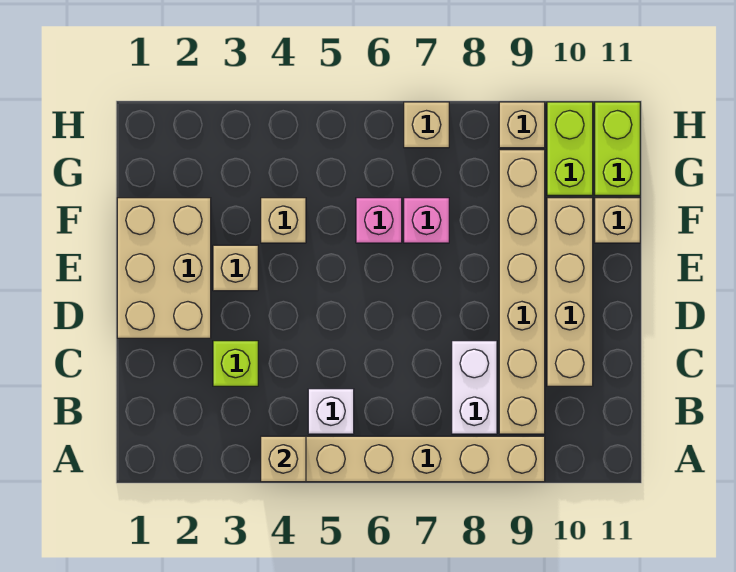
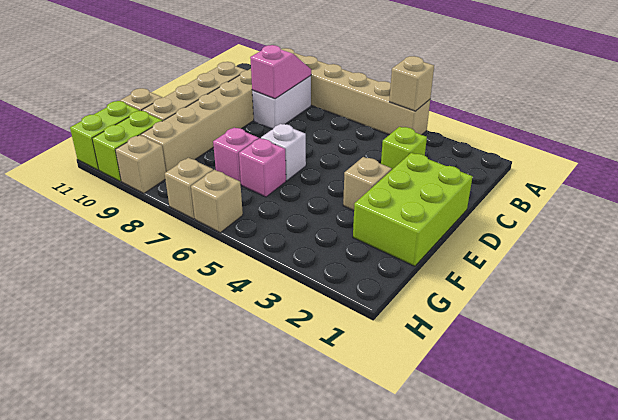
white brick B5 level 1 -> white brick E6 level 1
none -> pink slope B8:C8 level 2 top C
tan brick D1:F2 level 1 -> lime brick D1:F2 level 1
tan brick F4 level 1 -> tan brick H6 level 1

